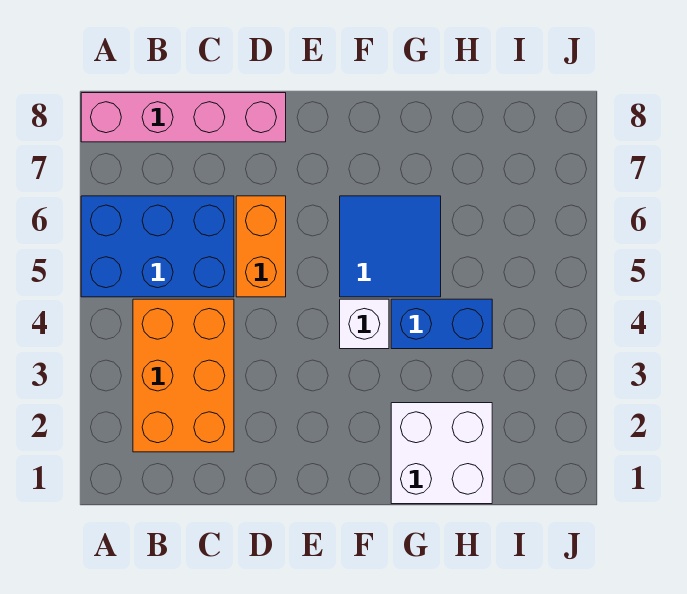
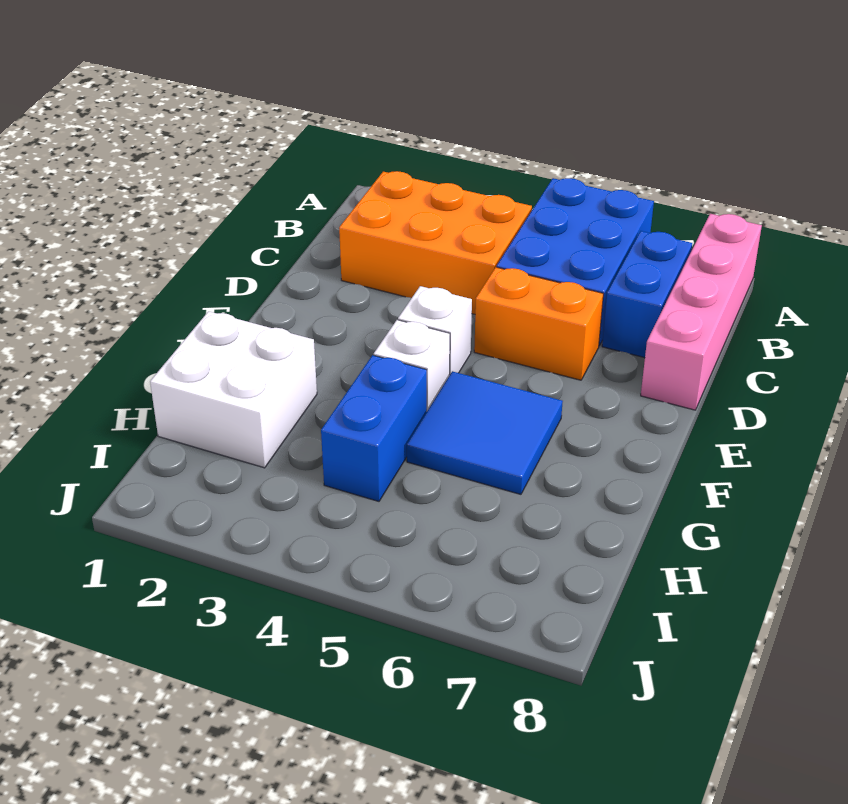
none -> blue brick B7:C7 level 1
none -> white brick E4 level 1

